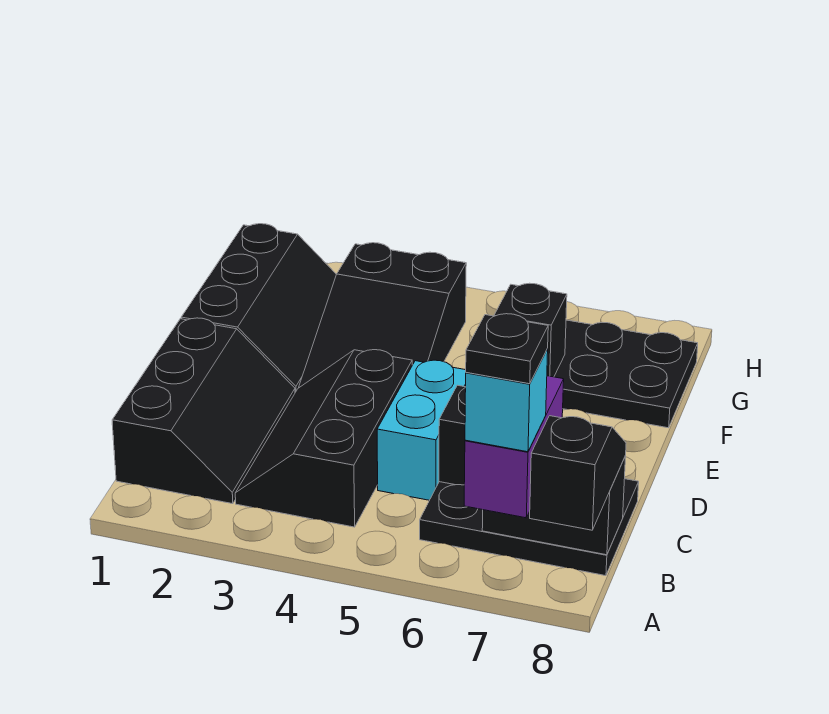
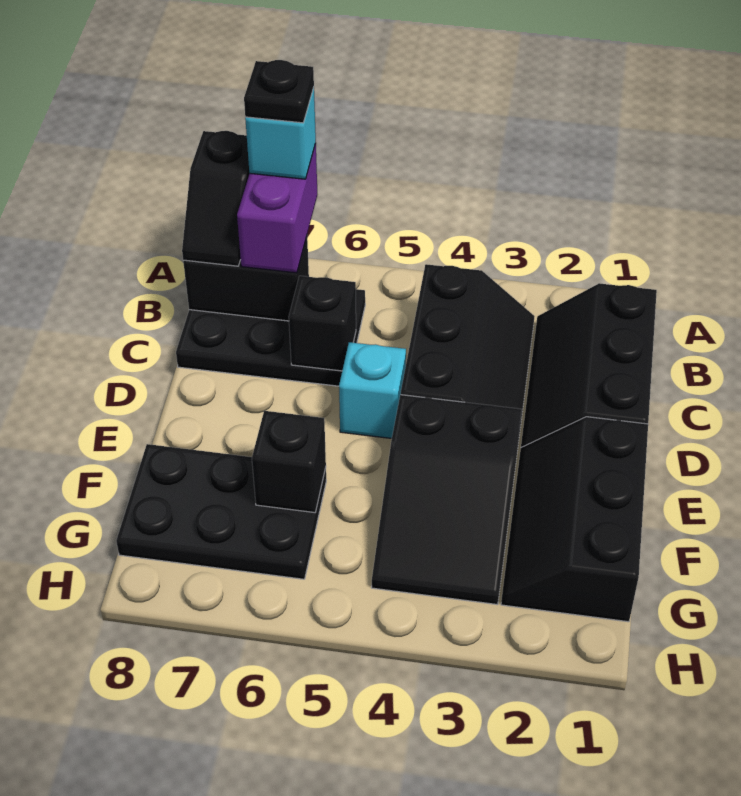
cyan brick C5:D5 level 1 -> cyan brick D5 level 1
black slope E3:G4 level 1 top G -> black slope E3:G4 level 1 top E

